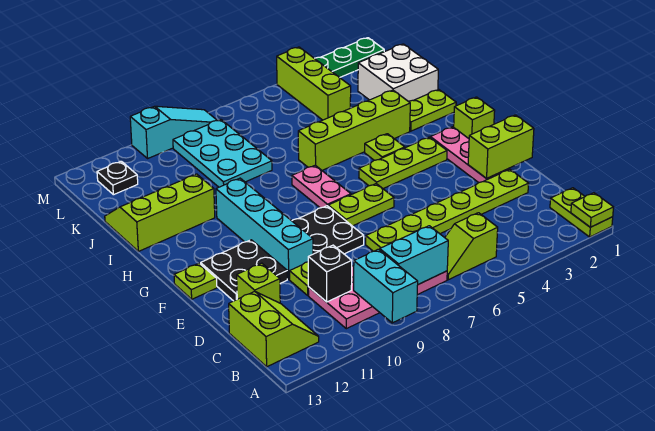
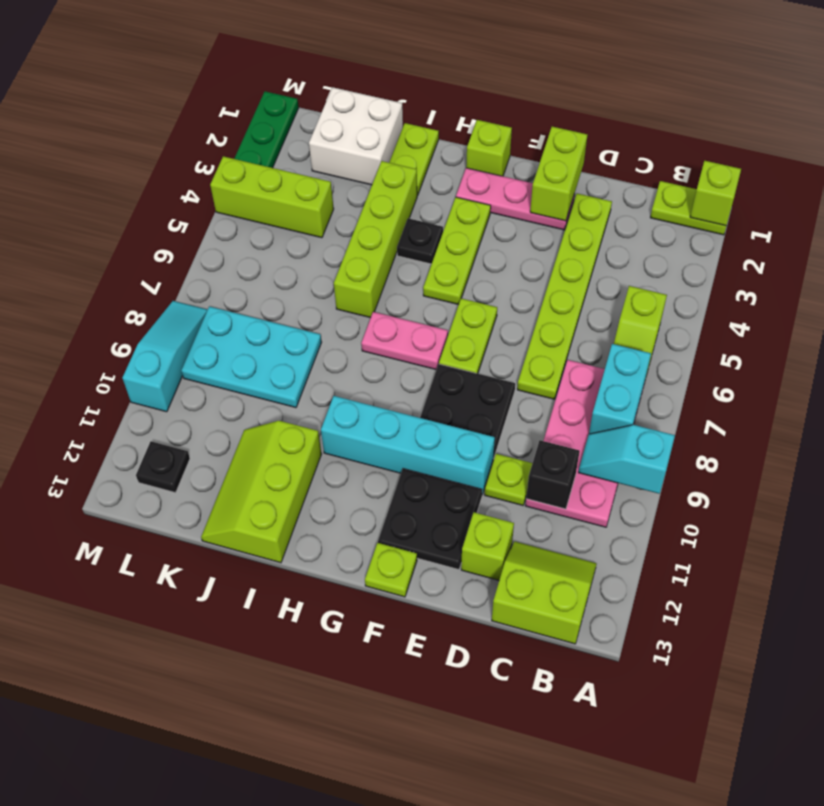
lime plate A1 level 2 -> lime brick A1 level 2
cyan brick A9:B9 level 2 -> cyan slope A9:B9 level 2 top A
lime plate H4 level 1 -> black plate H4 level 1

